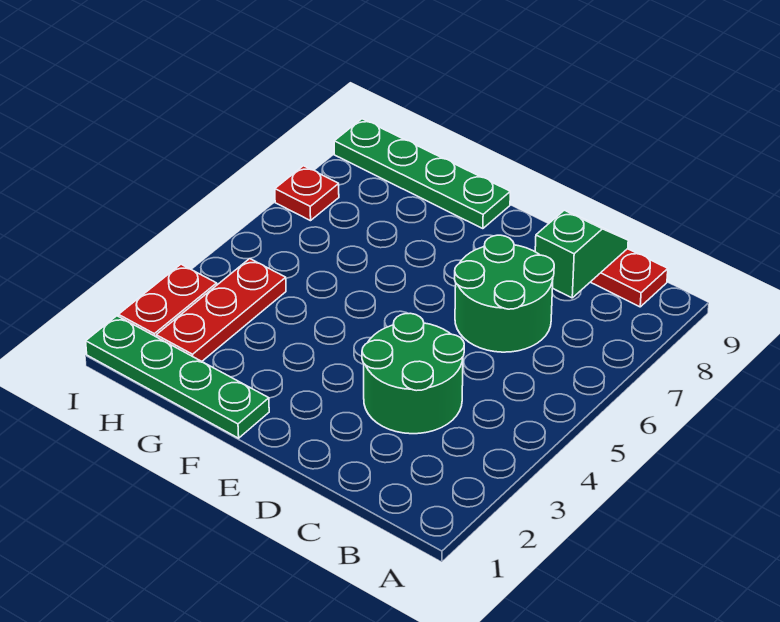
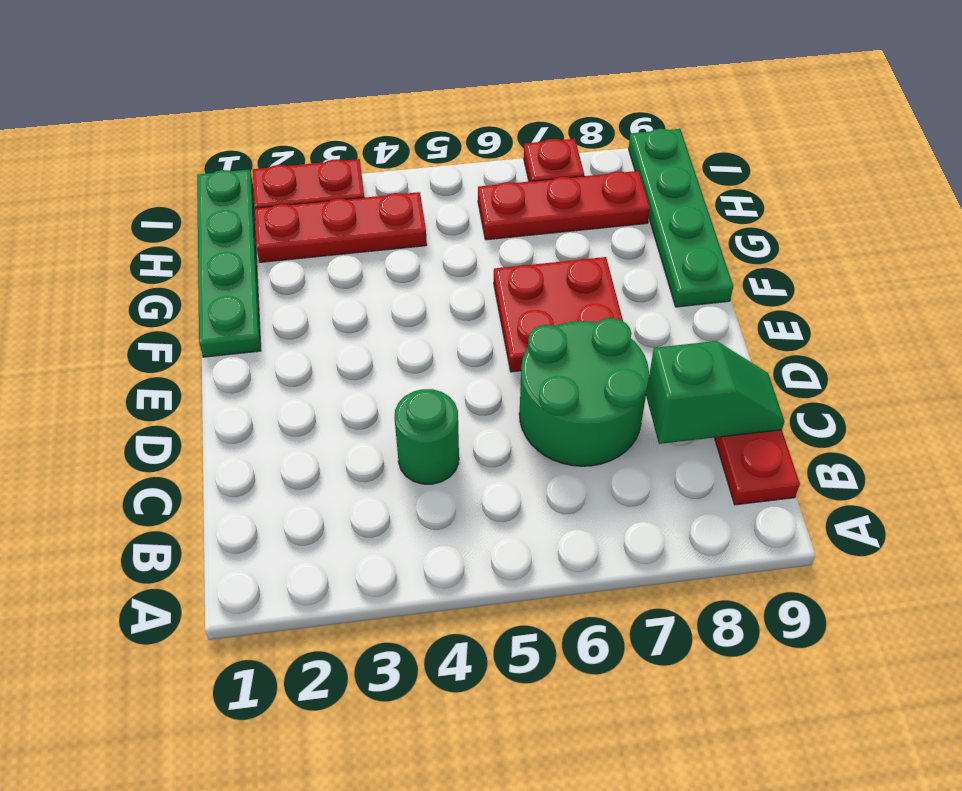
green round brick C3:D4 level 1 -> green round brick C4 level 1
none -> red plate E6:F7 level 1
none -> red plate H6:H8 level 1

